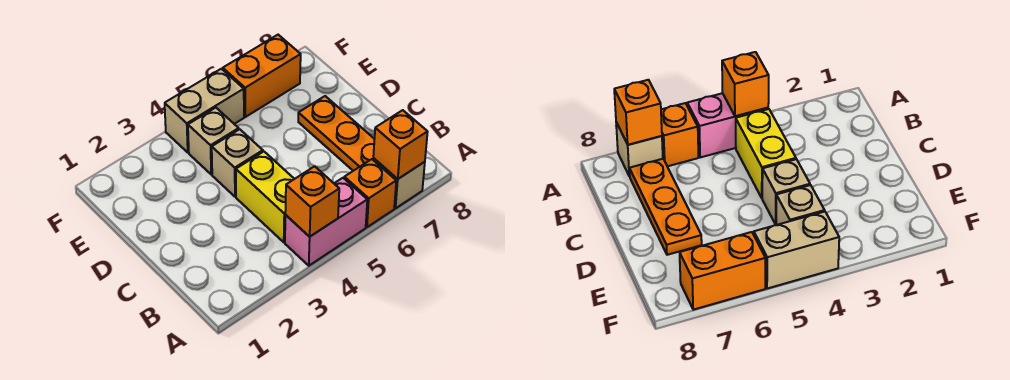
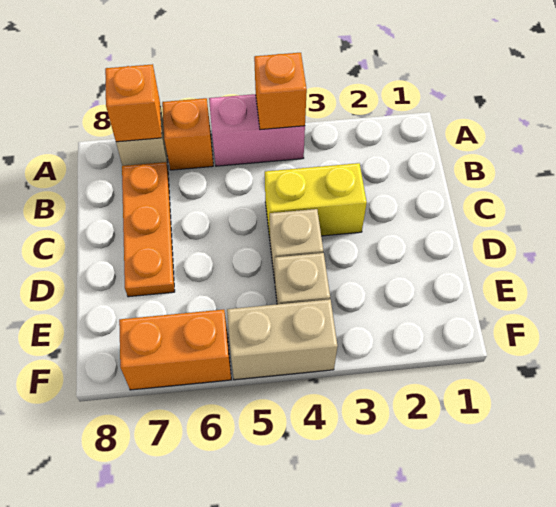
yellow brick B4:C4 level 1 -> yellow brick C3:C4 level 1

